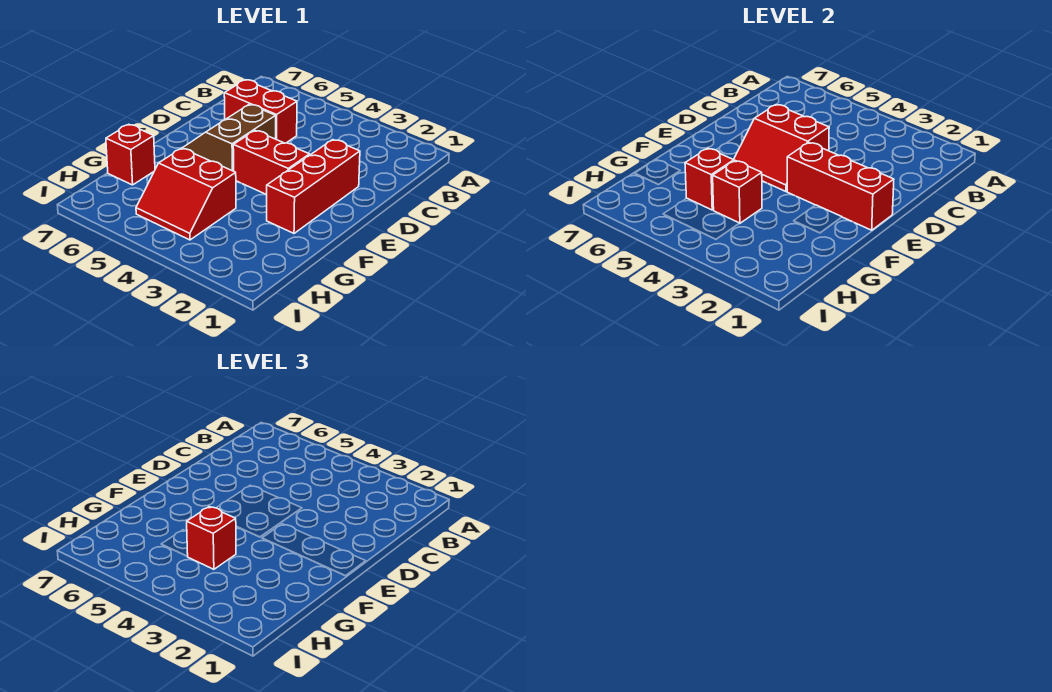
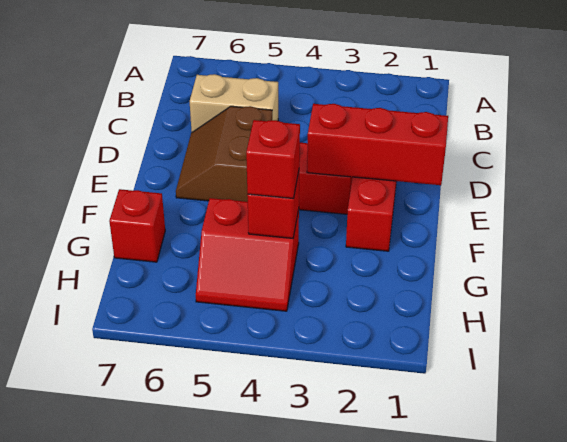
red brick C5:C6 level 1 -> tan brick C5:C6 level 1
red slope D4:E5 level 2 top D -> none
red brick G5 level 2 -> none

